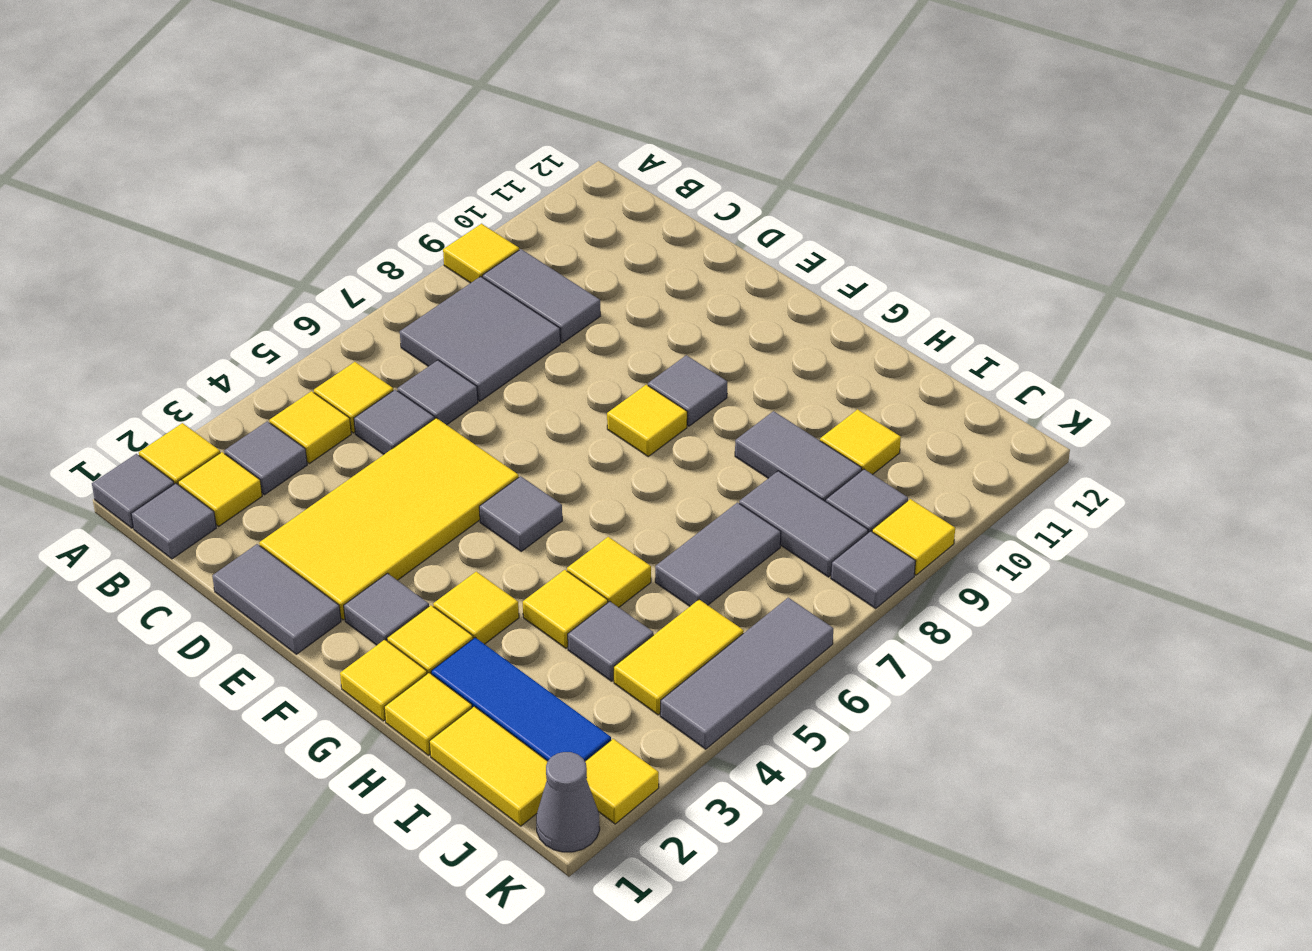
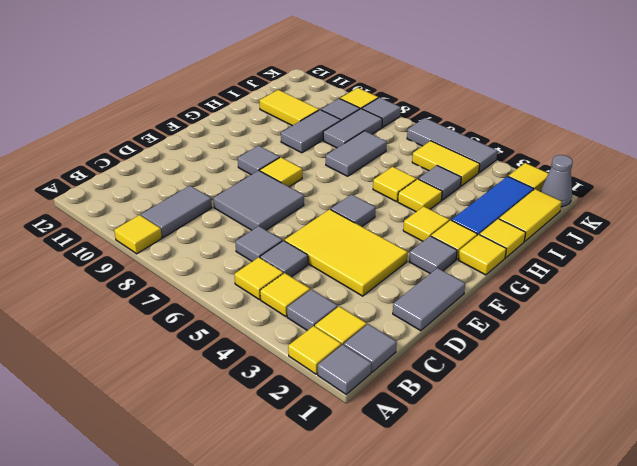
grey tile B7:C8 level 1 -> grey tile D7:E8 level 1
yellow tile D2:E5 level 1 -> yellow tile D3:E5 level 1
grey tile I6:I7 level 1 -> grey tile H7:I7 level 1
yellow tile I10 level 1 -> yellow tile I10:I11 level 1

